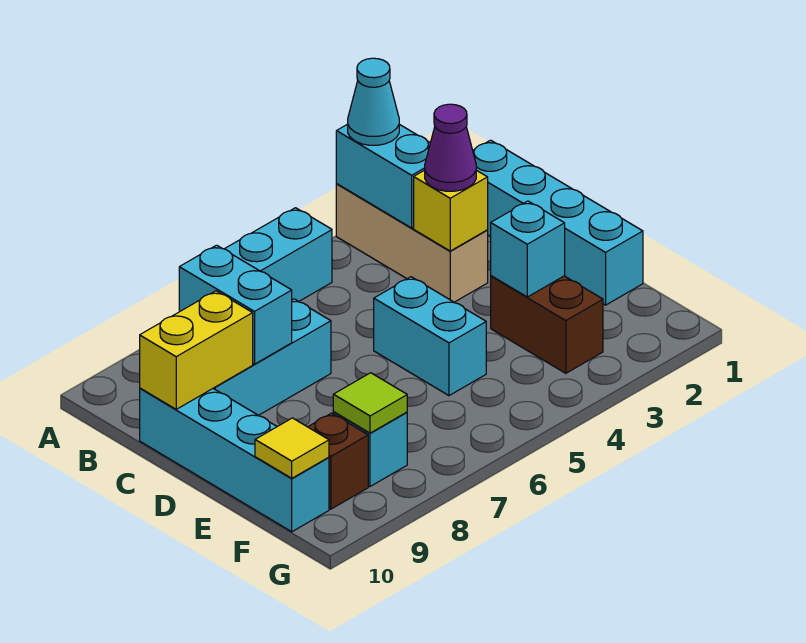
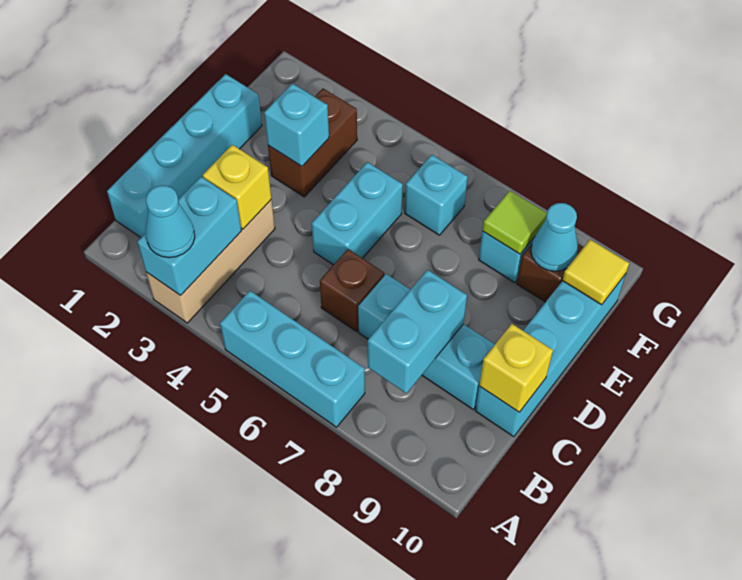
purple cone C3 level 3 -> none
none -> brown brick C6 level 1
yellow brick C9:C10 level 2 -> yellow brick C10 level 2
none -> cyan brick F6 level 1
none -> cyan cone F9 level 2

